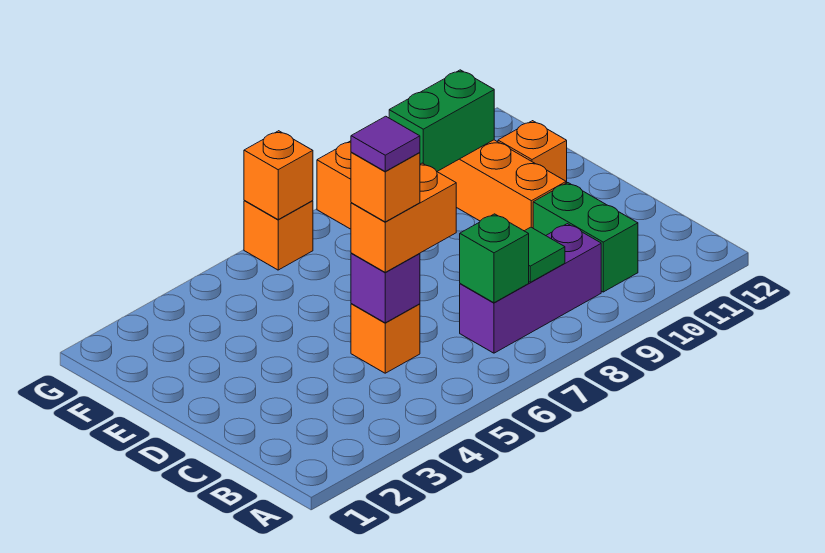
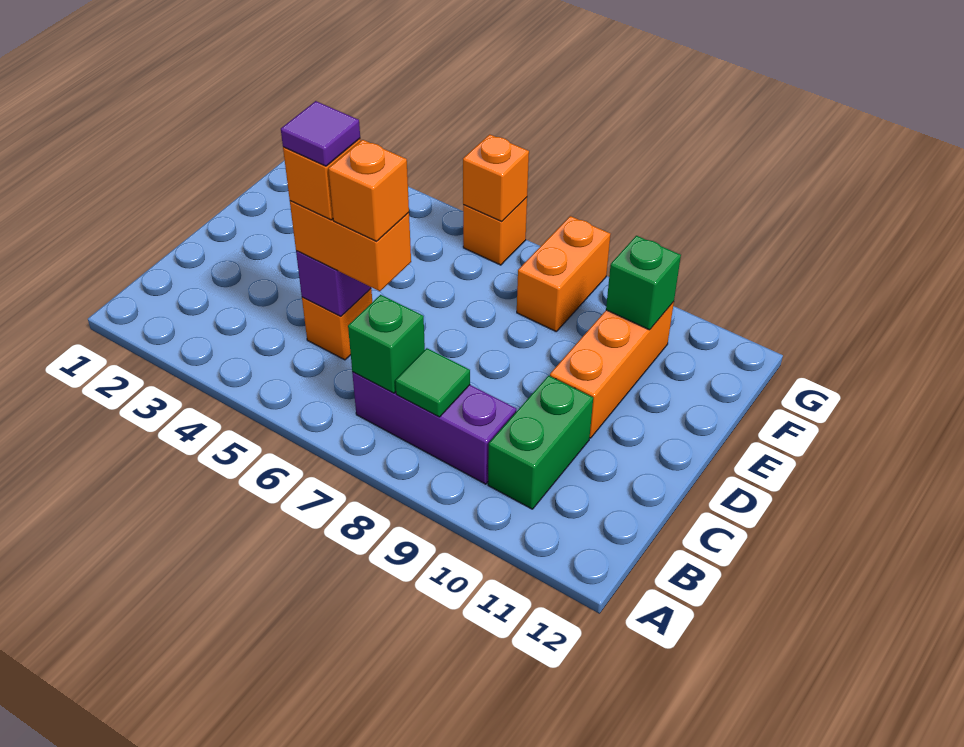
orange brick E11 level 1 -> orange brick C6 level 4
green brick F9:F10 level 2 -> green brick F10 level 2

